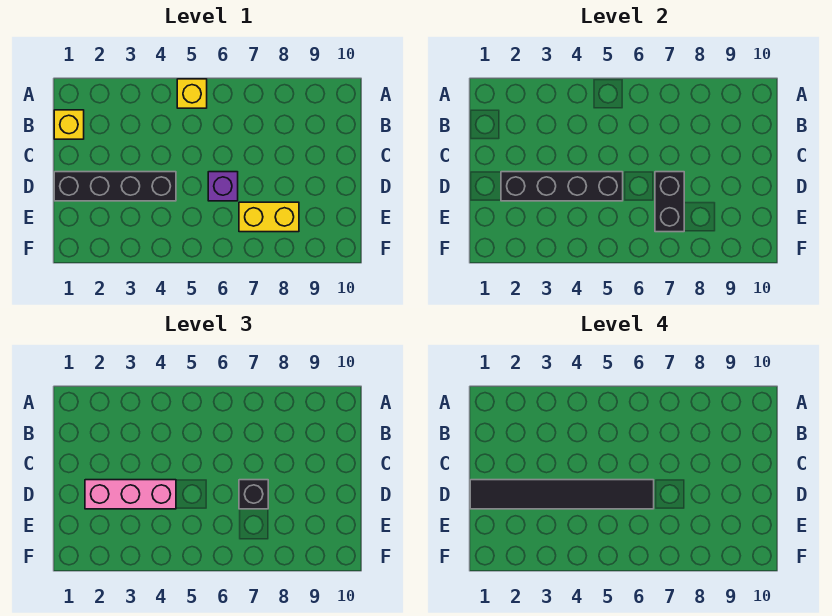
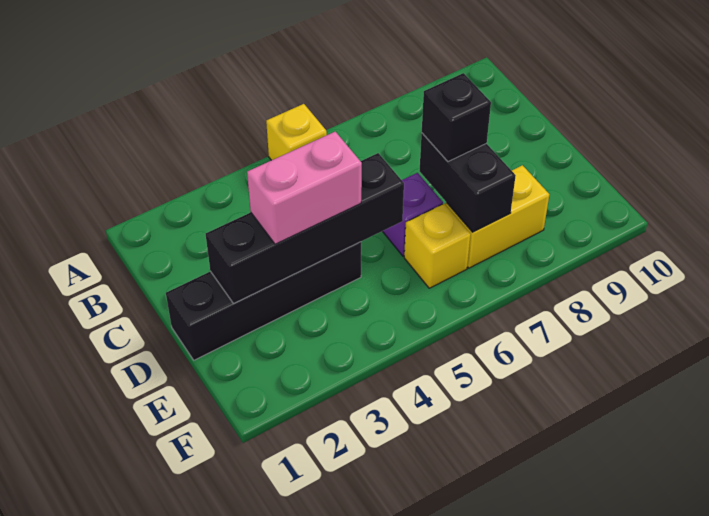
yellow brick B1 level 1 -> yellow brick E6 level 1
black tile D1:D6 level 4 -> none
pink brick D2:D4 level 3 -> pink brick D3:D4 level 3

